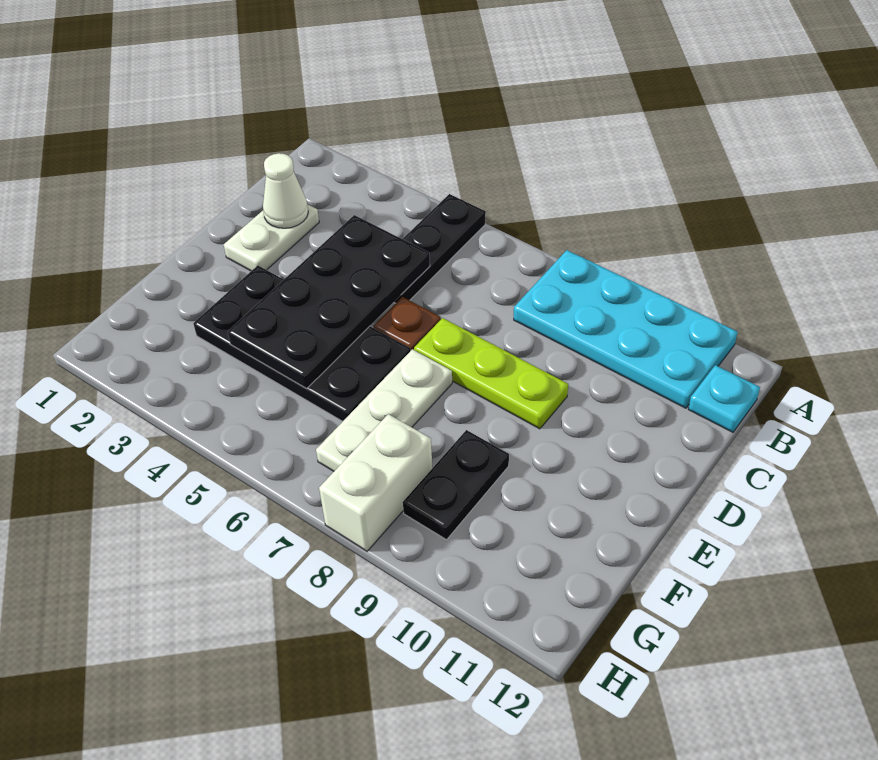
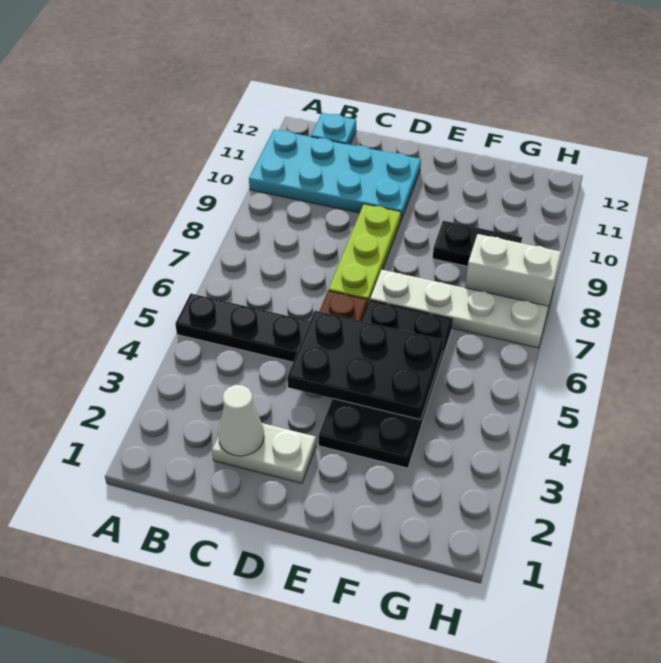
cyan plate A8:B11 level 1 -> cyan plate A10:D11 level 1
black plate C4:F5 level 2 -> black plate D4:F5 level 2
white plate E7:G7 level 1 -> white plate E7:H7 level 1

